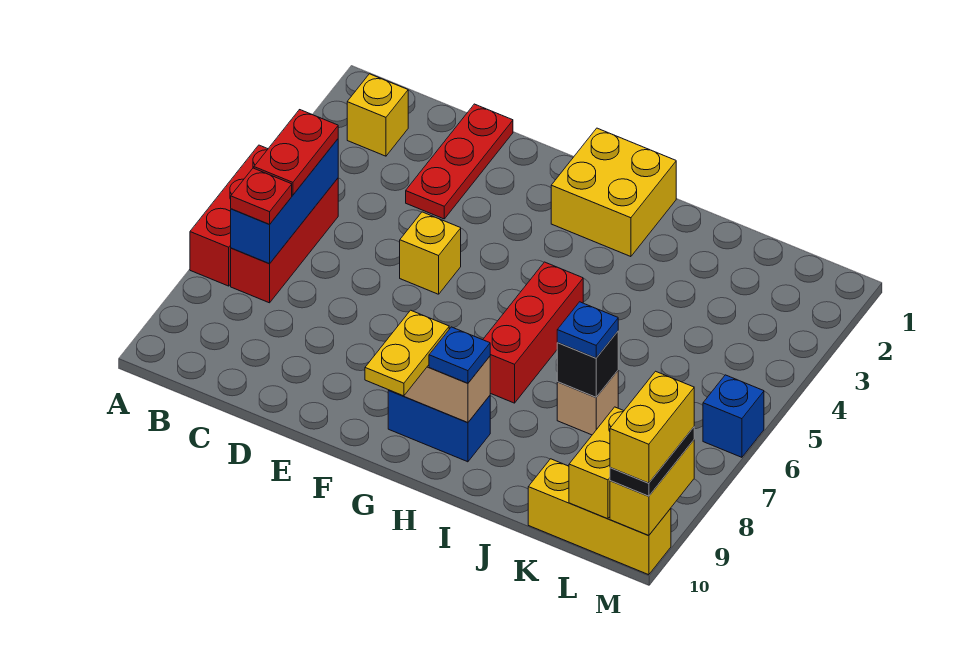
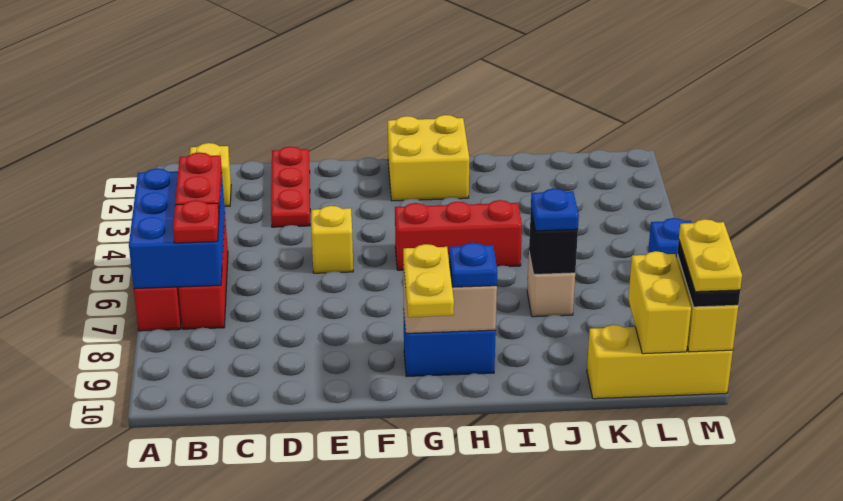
blue brick B5:B7 level 2 -> blue brick A5:B7 level 2
red brick H5:H7 level 1 -> red brick G5:I5 level 1
yellow brick M9:M10 level 4 -> yellow plate M9:M10 level 4

